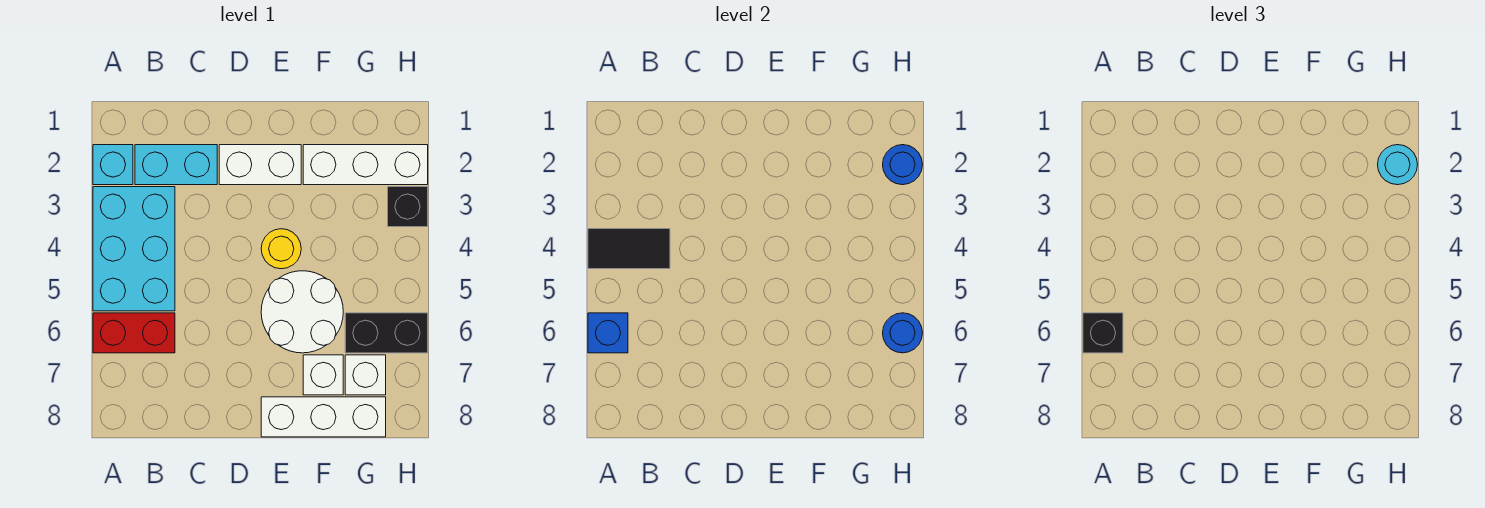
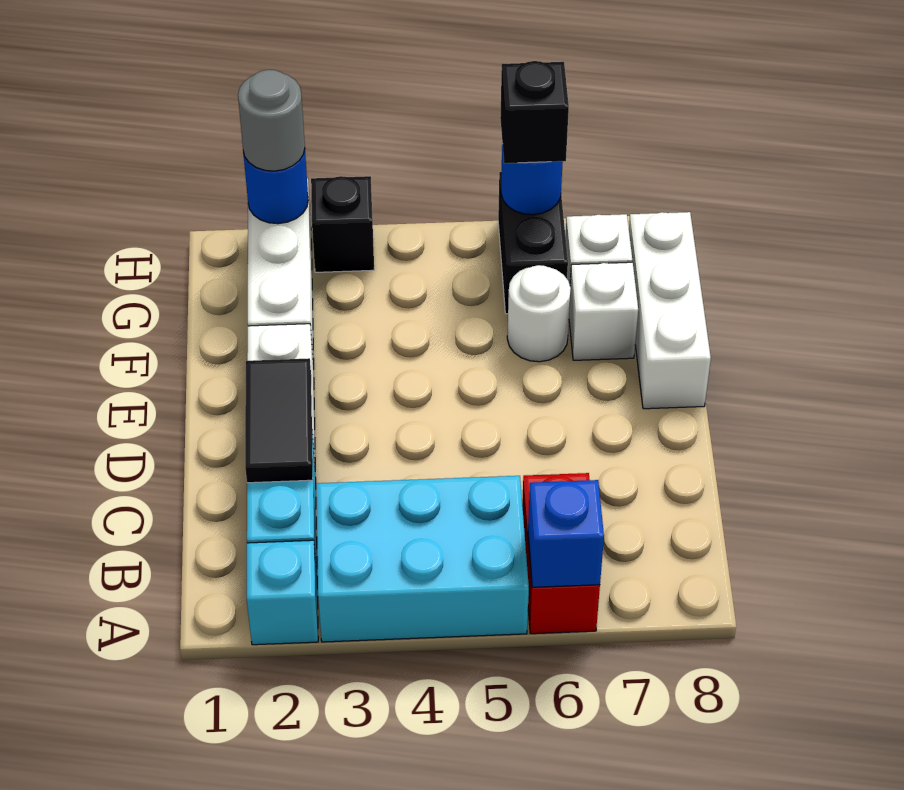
black tile A4:B4 level 2 -> black tile C2:D2 level 2
black brick A6 level 3 -> black brick H6 level 3
yellow round brick E4 level 1 -> none
white round brick E5:F6 level 1 -> white round brick F6 level 1
cyan round brick H2 level 3 -> grey round brick H2 level 3

